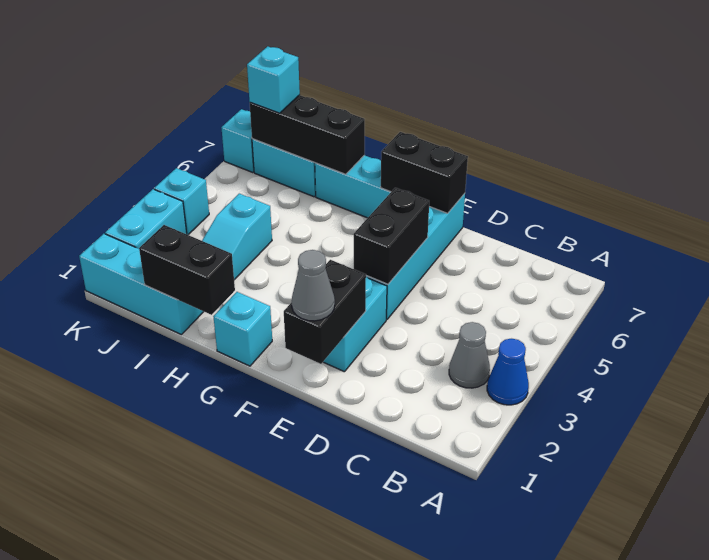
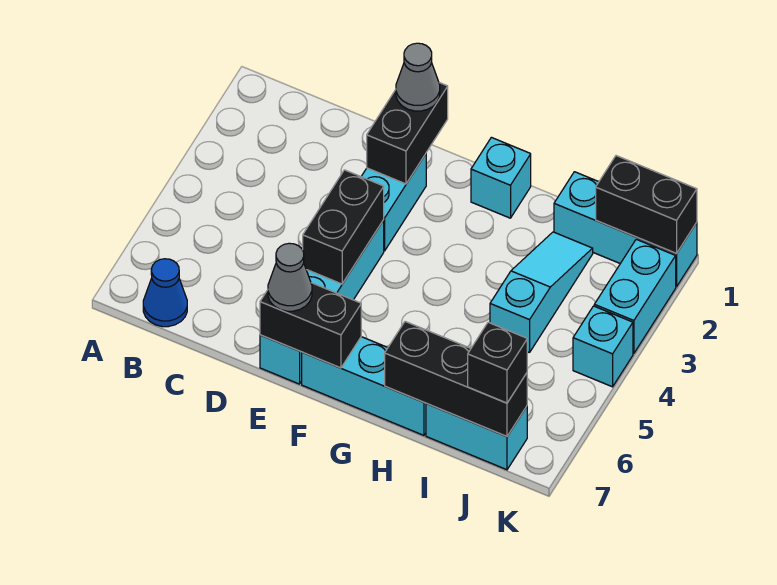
blue cone A3 level 1 -> blue cone B7 level 1
grey cone B3 level 1 -> grey cone E7 level 3
black brick H1:I1 level 2 -> black brick J1:K1 level 2
cyan brick J7 level 3 -> black brick J7 level 3
cyan brick K7 level 1 -> none

